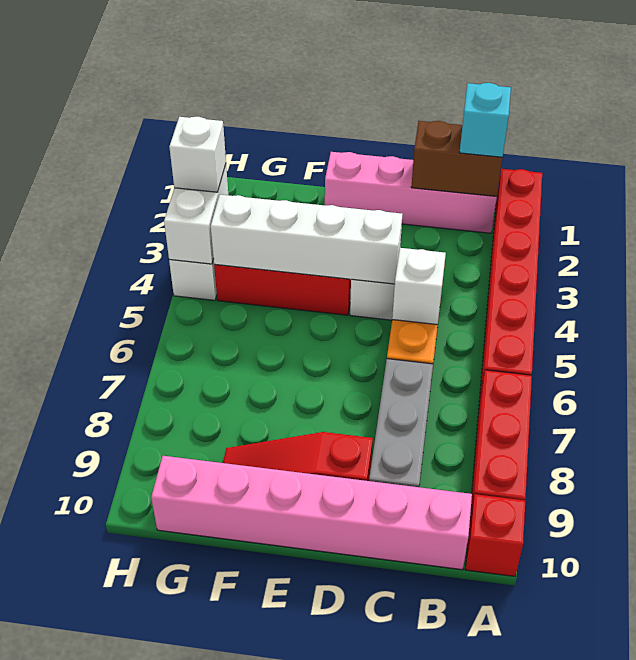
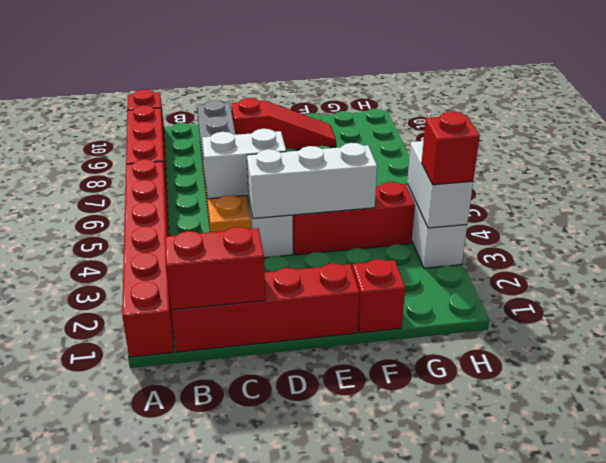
pink brick B1:E1 level 1 -> red brick B1:E1 level 1
brown brick B1:C1 level 2 -> red brick B1:C1 level 2
cyan brick B1 level 3 -> none
pink brick B10:G10 level 1 -> none
white brick C5 level 2 -> white brick C5:D5 level 2
white brick D4:G4 level 2 -> white brick D4:F4 level 2
none -> red brick F1 level 1
white brick H3 level 3 -> red brick H3 level 3

